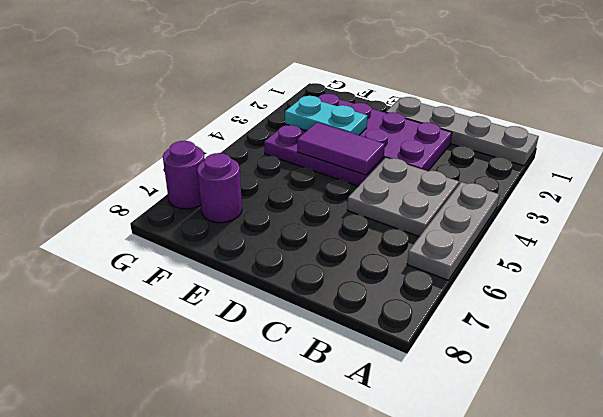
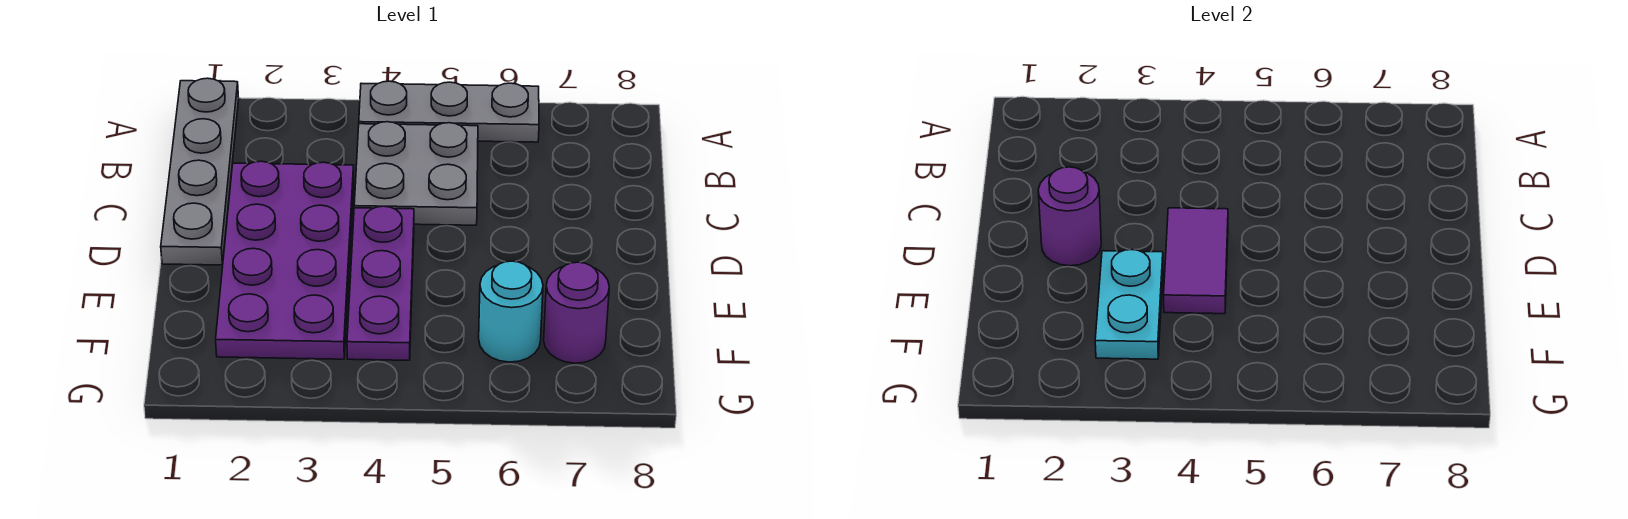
none -> cyan round brick F6 level 1
purple round brick G7 level 1 -> purple round brick D2 level 2

